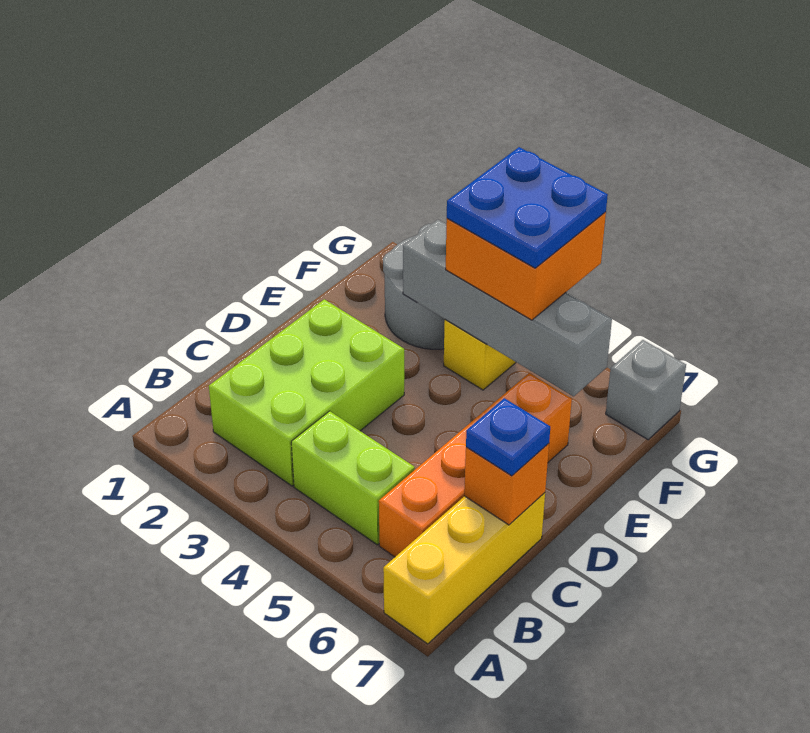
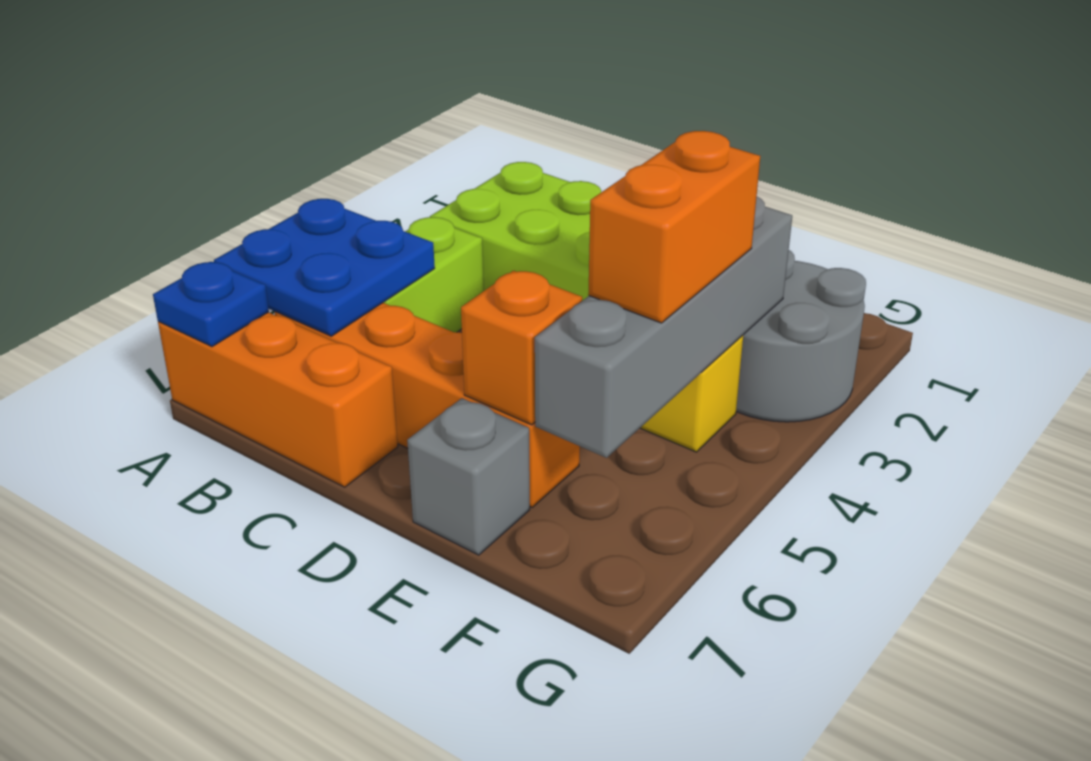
yellow brick A7:C7 level 1 -> orange brick A7:C7 level 1
orange brick C7 level 2 -> orange brick E6 level 2
blue plate C7 level 3 -> blue plate A7 level 2
orange brick F4:G5 level 3 -> orange brick F4:F5 level 3
blue plate F4:G5 level 4 -> blue plate A5:B6 level 2
grey brick G7 level 1 -> grey brick E7 level 1

